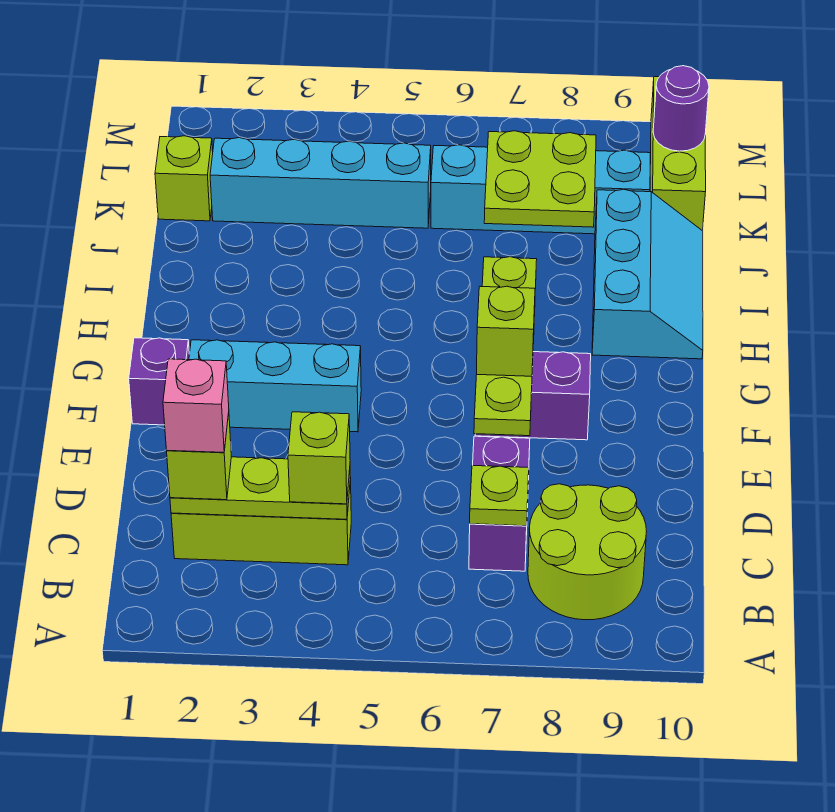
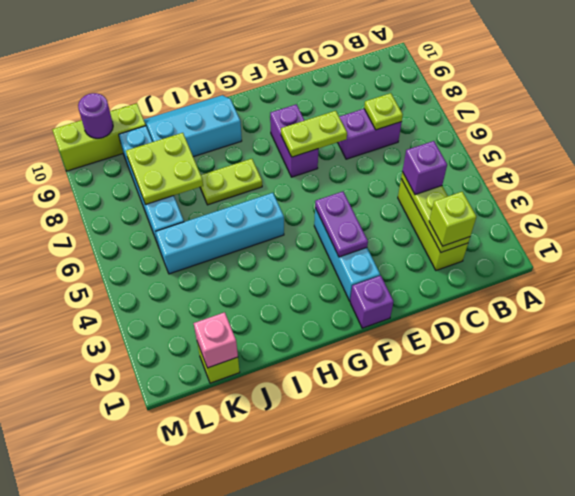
lime round brick B8:C9 level 1 -> none
pink brick C2 level 4 -> pink brick K1 level 2
lime brick C4 level 3 -> purple brick C4 level 3
none -> purple plate F3:F4 level 2
lime brick F7 level 3 -> none
cyan brick K2:K5 level 1 -> cyan brick H5:K5 level 1

